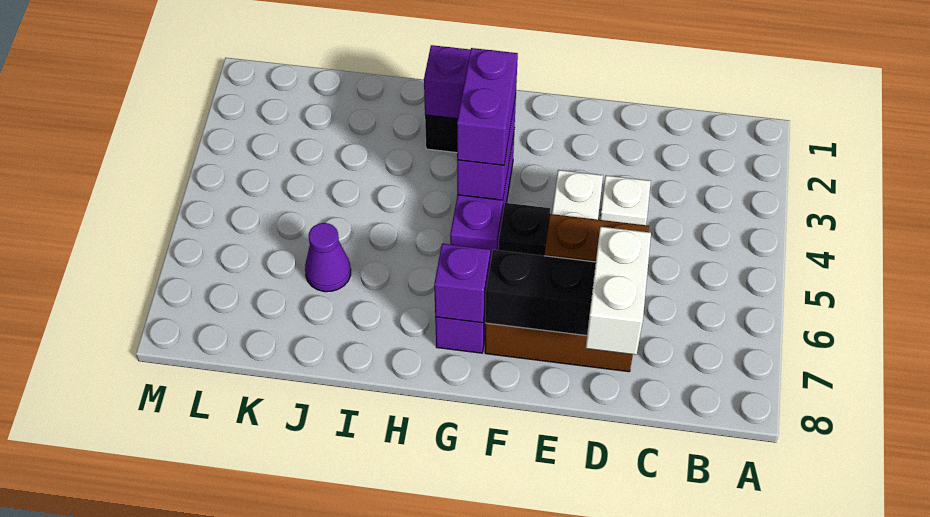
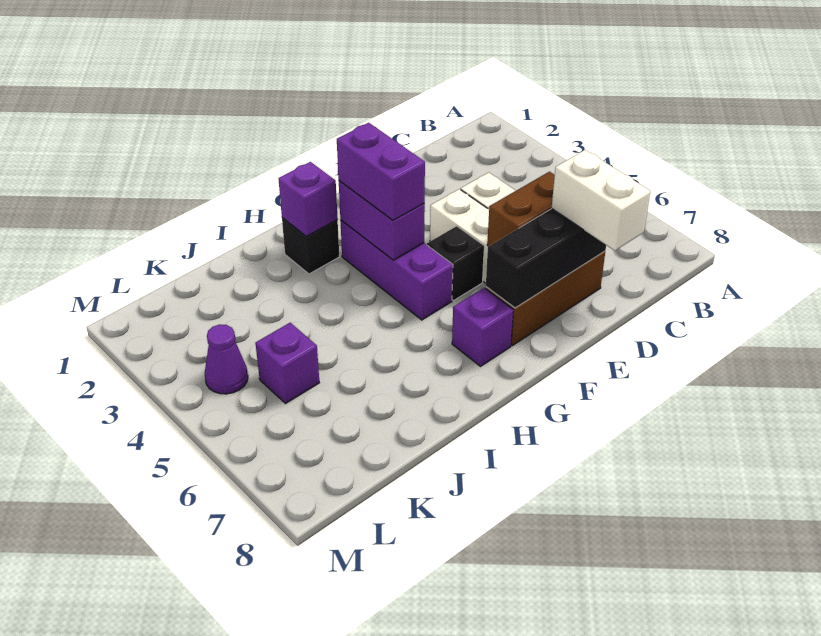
purple brick G7 level 2 -> purple brick K5 level 1
purple cone J6 level 1 -> purple cone L4 level 1

